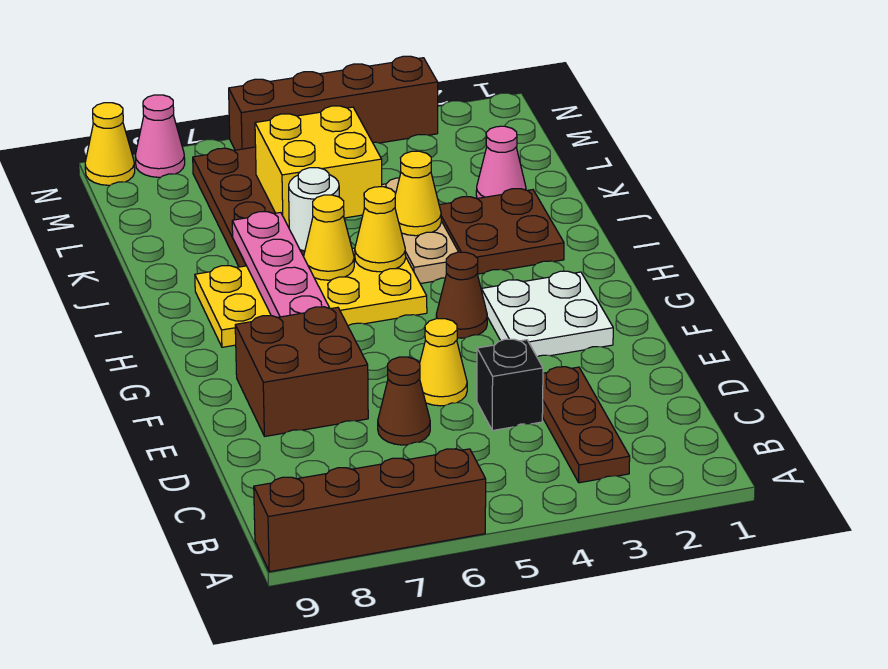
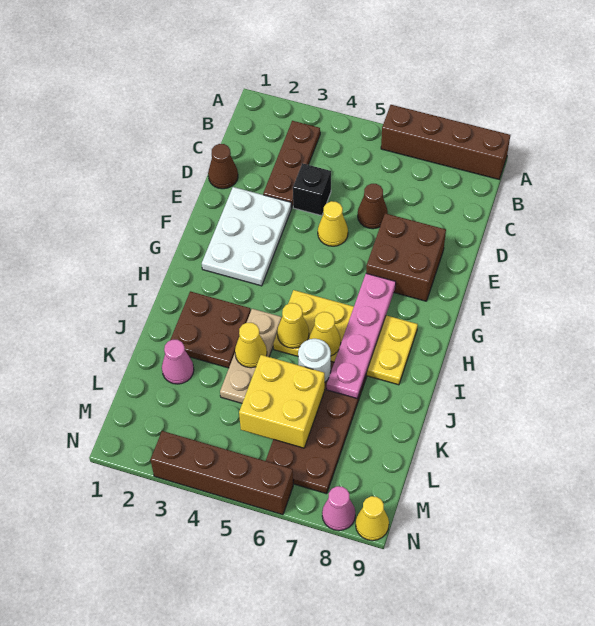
white plate F2:G3 level 1 -> white plate E2:G3 level 1
brown cone G4 level 1 -> brown cone D1 level 1

